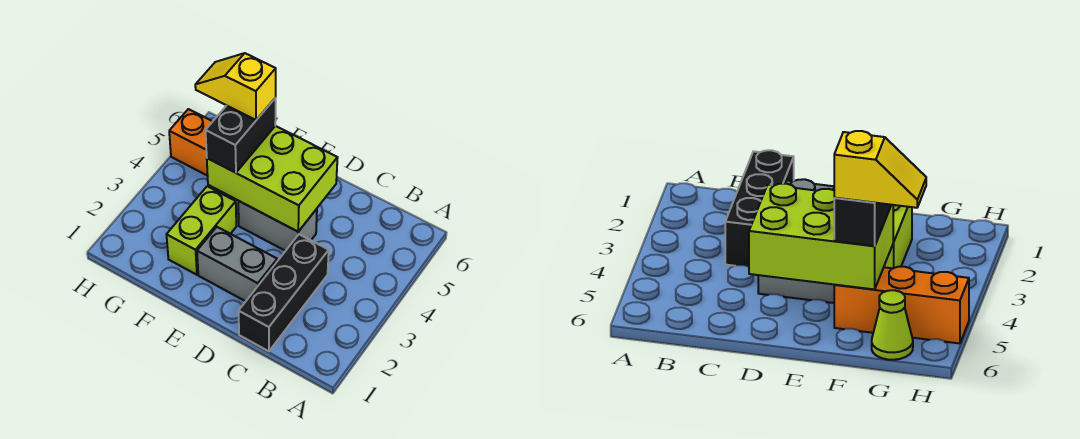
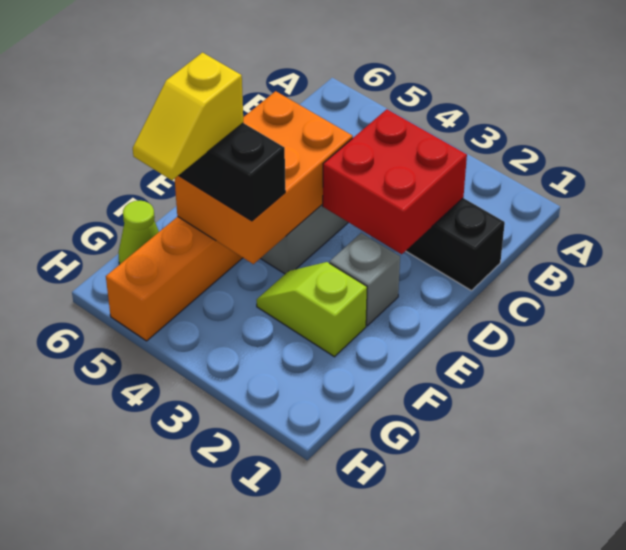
none -> red brick C2:D3 level 2
grey brick D2:E2 level 1 -> grey brick E2 level 1
lime brick D4:F5 level 2 -> orange brick D4:F5 level 2
lime brick F2:F3 level 1 -> lime slope F2:F3 level 1 top 2

